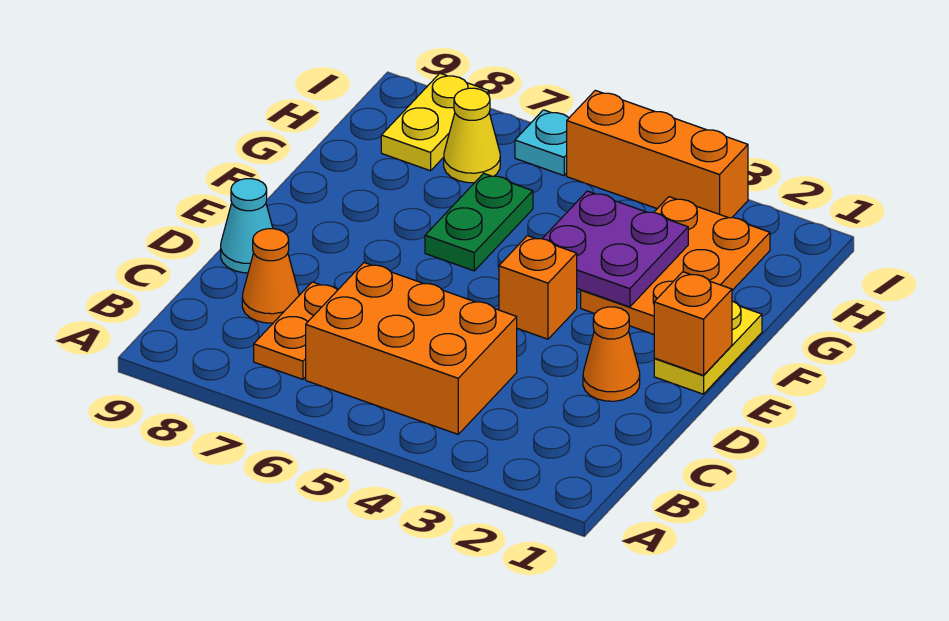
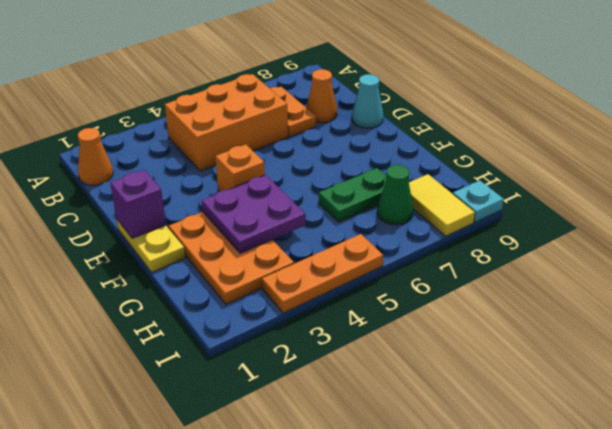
orange cone D2 level 1 -> orange cone B1 level 1
orange brick E1 level 2 -> purple brick E1 level 2
green plate F6:G6 level 1 -> green plate G6:G7 level 1
yellow cone H7 level 1 -> green cone H7 level 1
yellow plate H8:I8 level 1 -> yellow tile H8:I8 level 1
orange brick I3:I5 level 1 -> orange plate I3:I5 level 1
cyan plate I6 level 1 -> cyan plate I9 level 1

